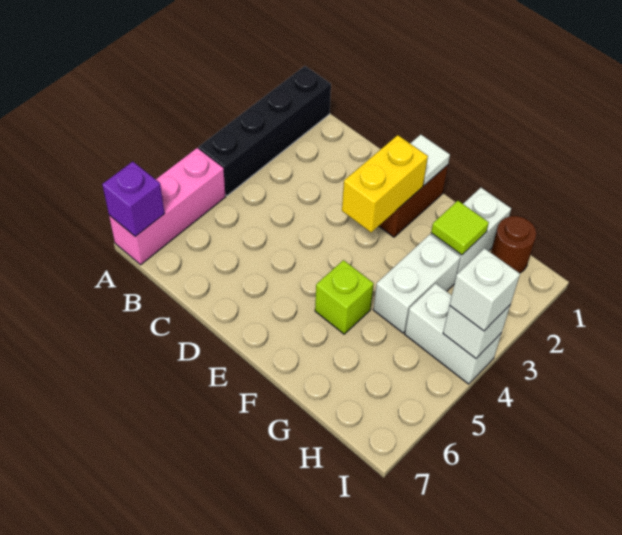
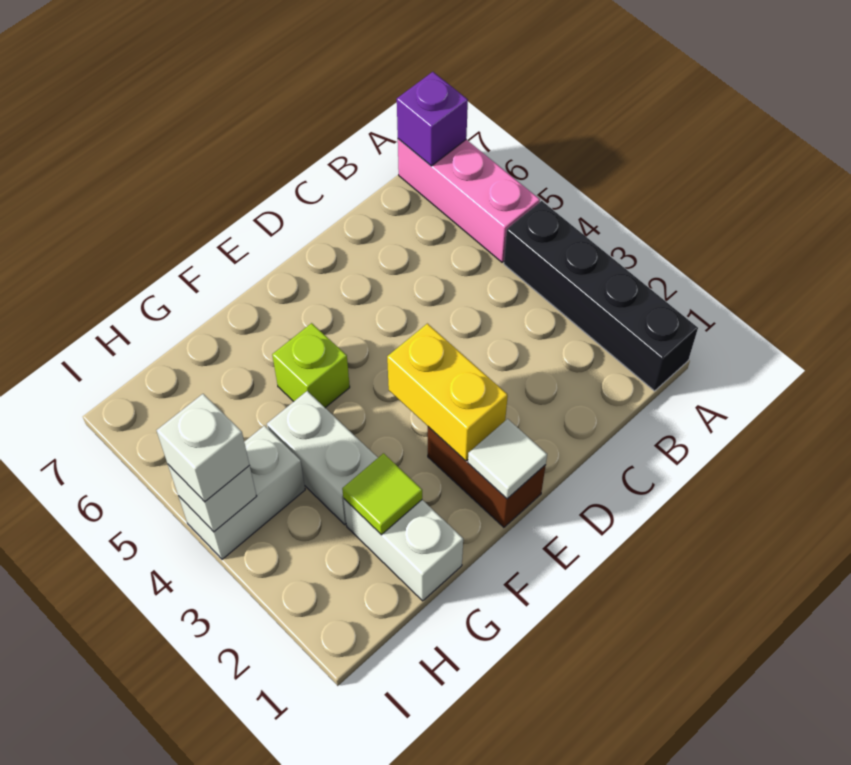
brown round brick H1 level 1 -> none

